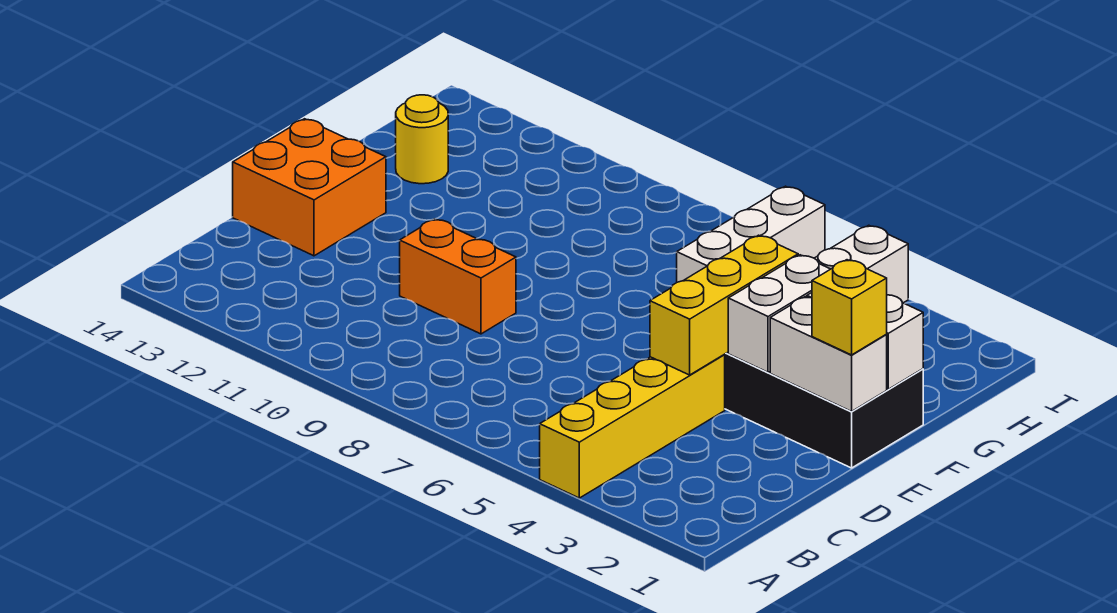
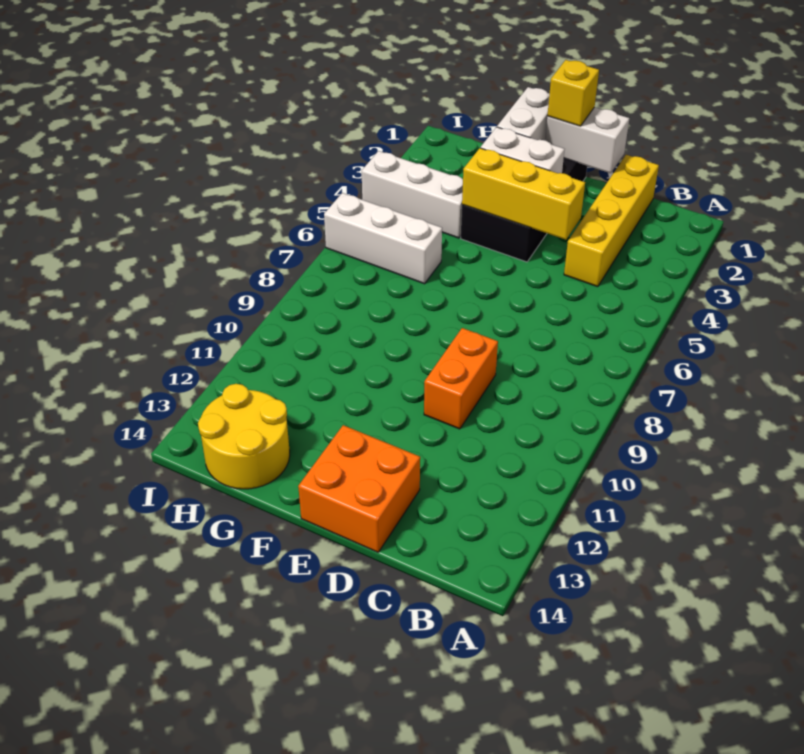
yellow brick A4:D4 level 1 -> yellow brick C1:C4 level 1
white brick E1:E2 level 2 -> white brick D1:E1 level 2
yellow round brick G13 level 1 -> yellow round brick G13:H14 level 1

